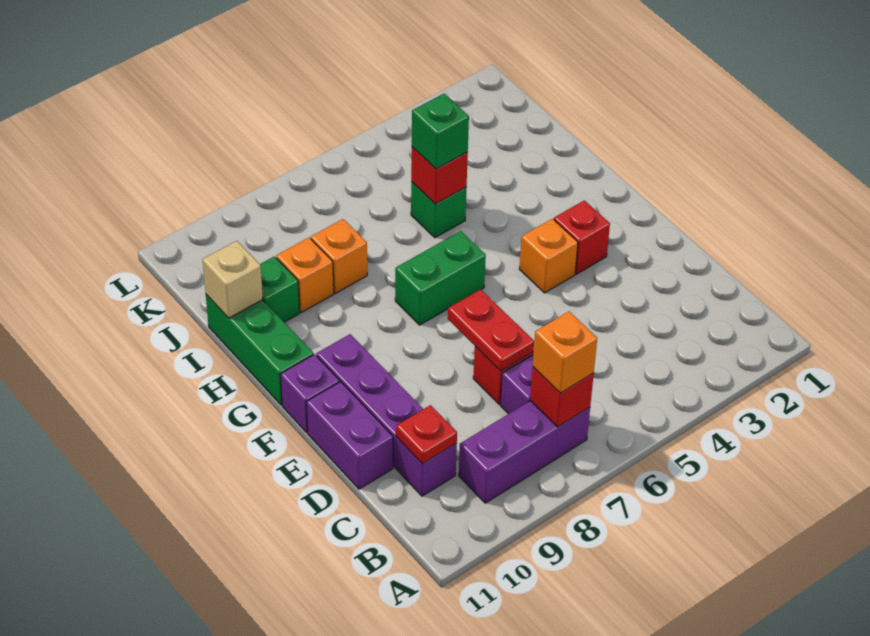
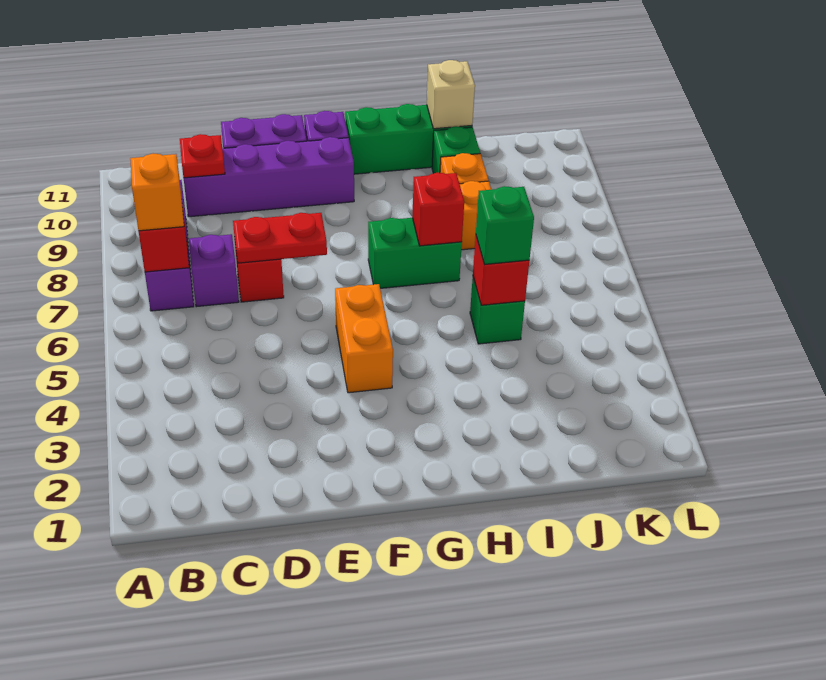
red brick F3 level 1 -> red brick H7 level 2
orange brick F4 level 1 -> orange brick F4:F5 level 1
green brick G6:G7 level 1 -> green brick G7:H7 level 1

